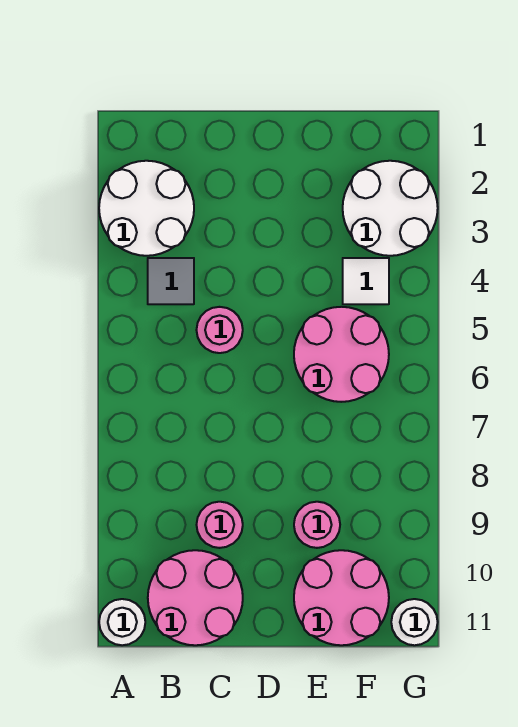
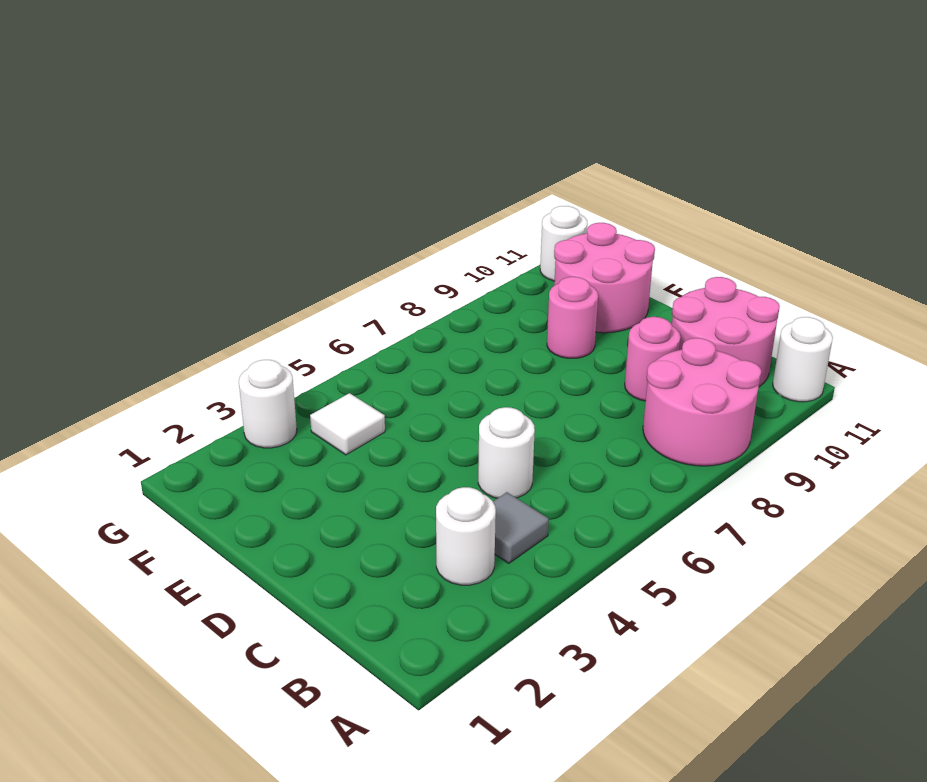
white round brick A2:B3 level 1 -> white round brick B3 level 1
pink round brick C5 level 1 -> white round brick C5 level 1
pink round brick E5:F6 level 1 -> pink round brick A8:B9 level 1
white round brick F2:G3 level 1 -> white round brick G3 level 1

